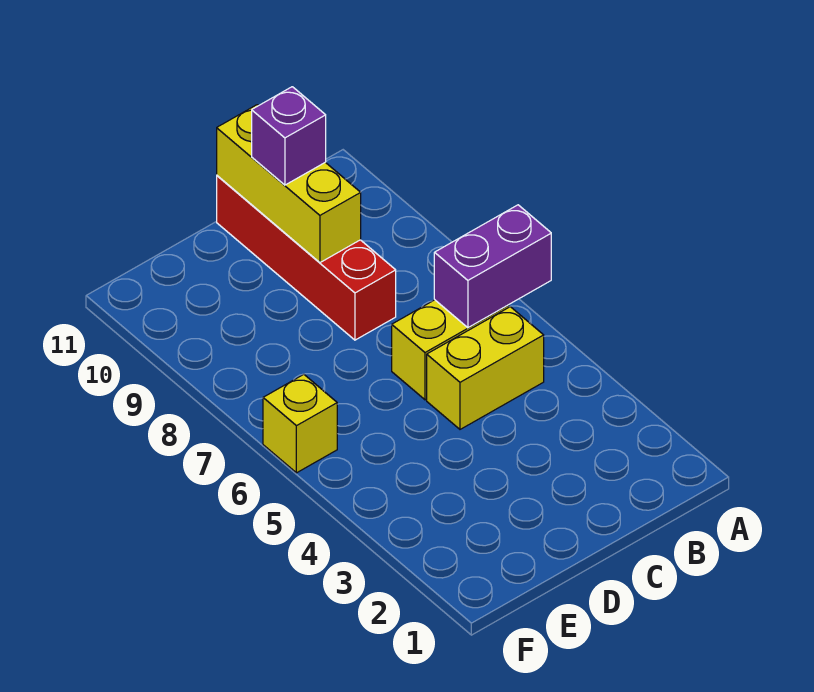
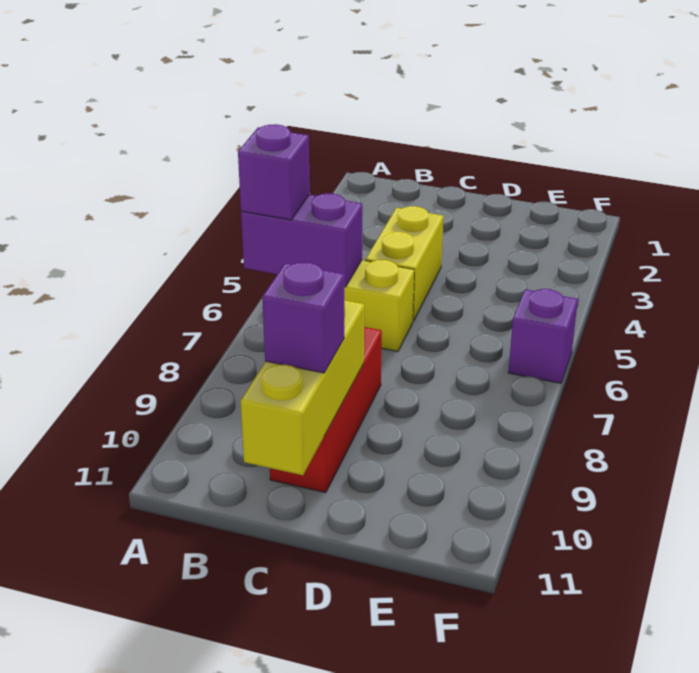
none -> purple brick A6 level 3
yellow brick B5:C5 level 1 -> yellow brick C4:C5 level 1
red brick C8:C11 level 1 -> red brick C8:C10 level 1
yellow brick F6 level 1 -> purple brick F6 level 1

